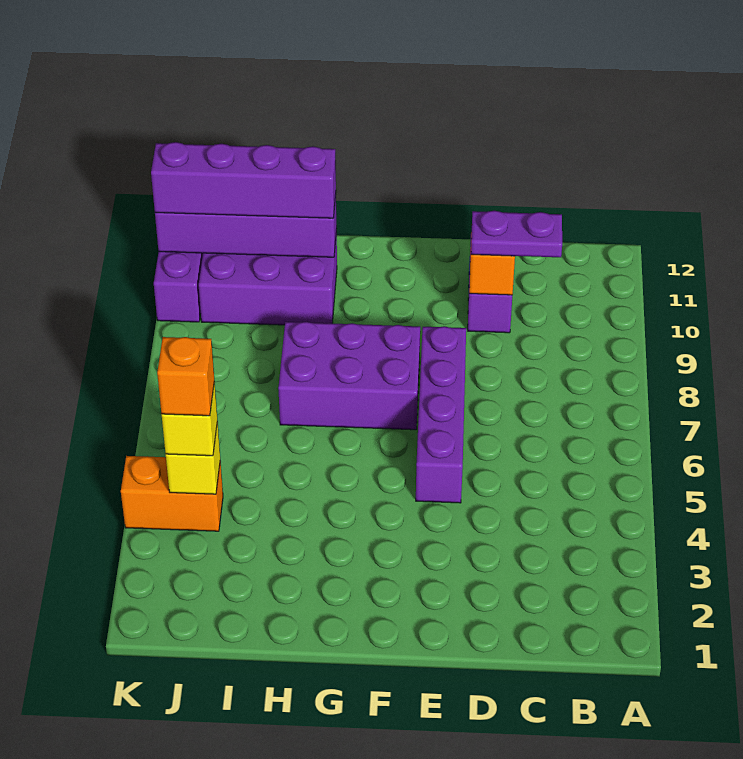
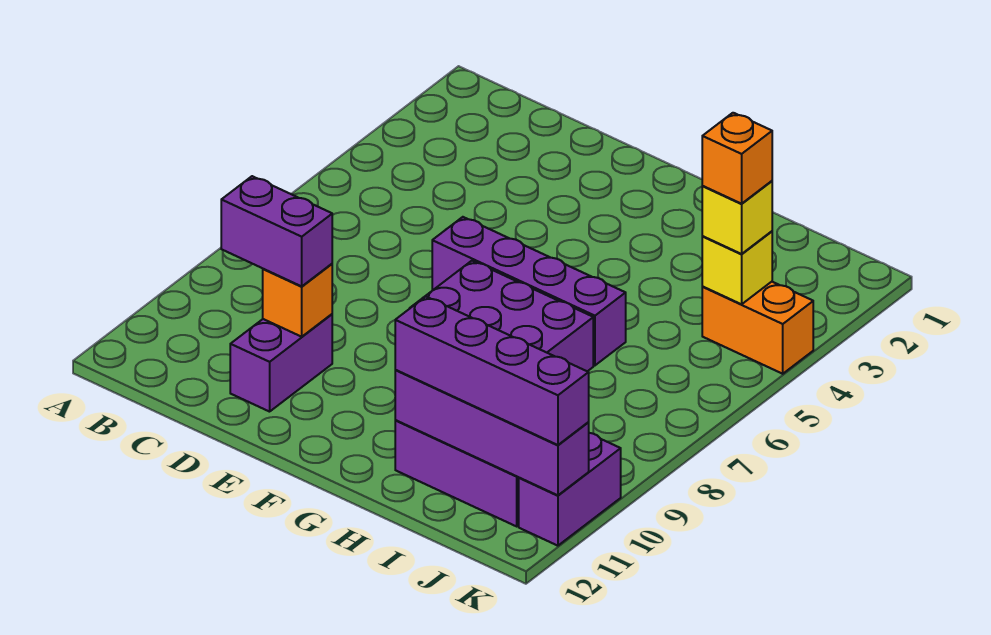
purple plate C10:D10 level 3 -> purple brick C10:D10 level 3
purple brick E5:E8 level 1 -> purple brick E6:H6 level 1

